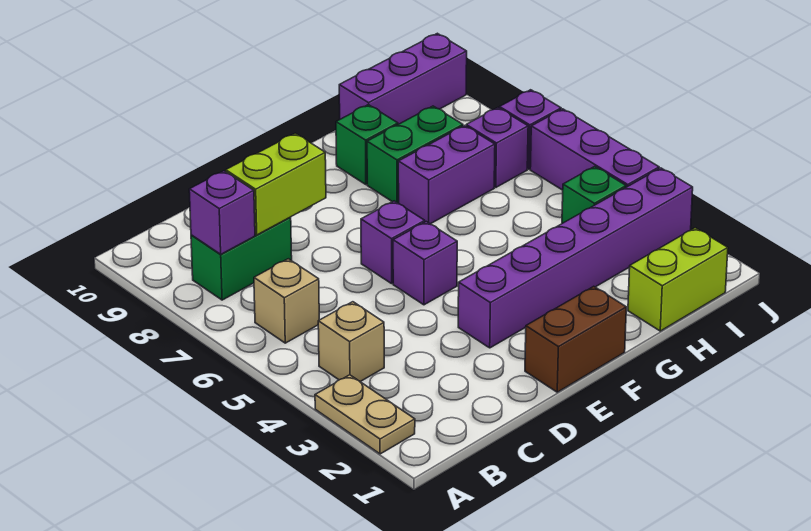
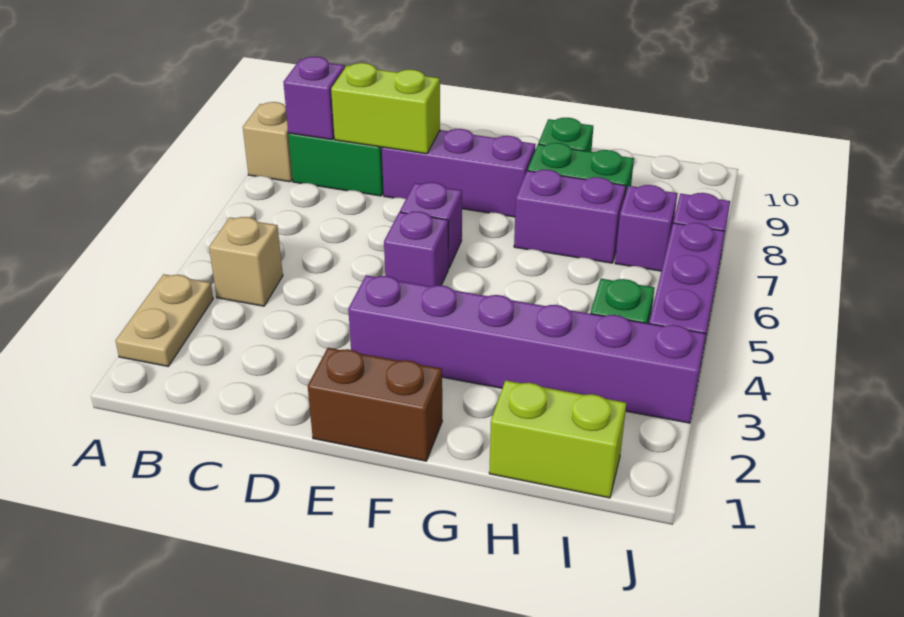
tan brick B6 level 1 -> tan brick A8 level 1
purple brick H10:J10 level 1 -> purple brick D8:F8 level 1

